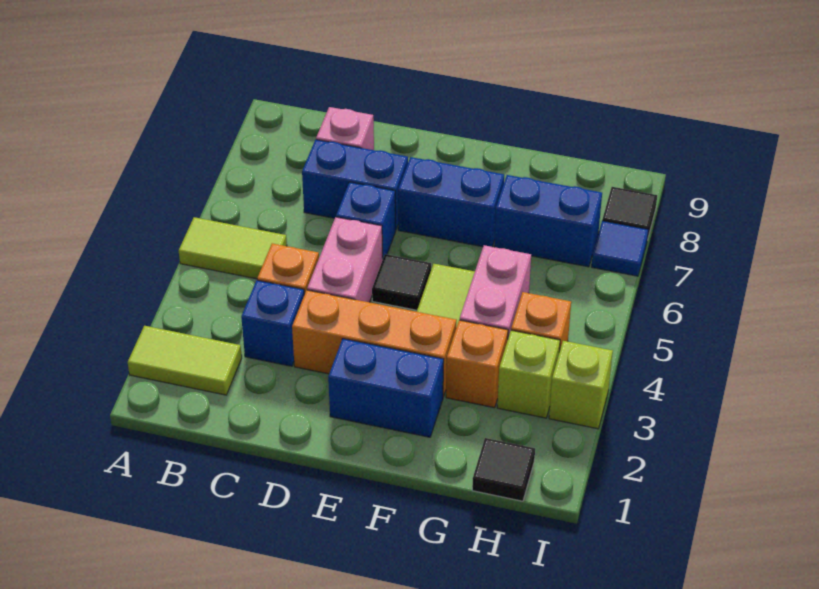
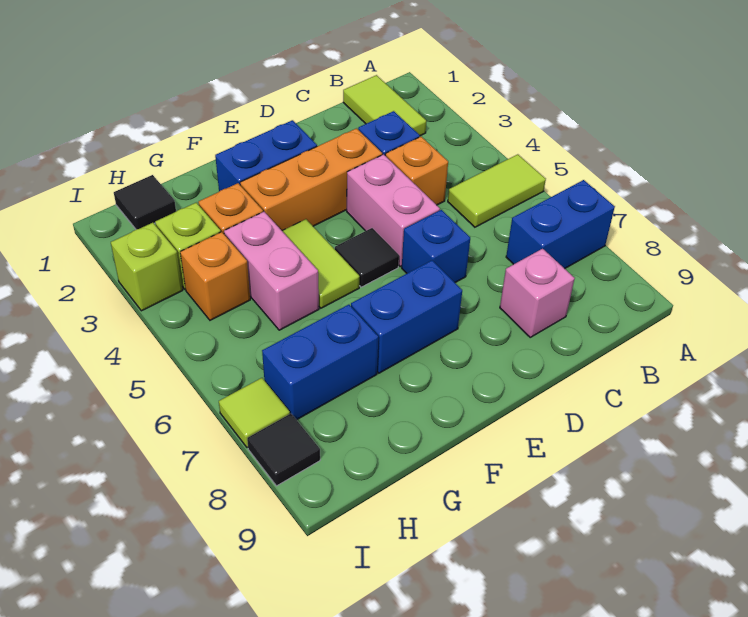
lime tile A2:B2 level 1 -> lime tile B1:B2 level 1
blue brick C7:D7 level 1 -> blue brick A7:B7 level 1
blue tile I7 level 1 -> lime tile I7 level 1

